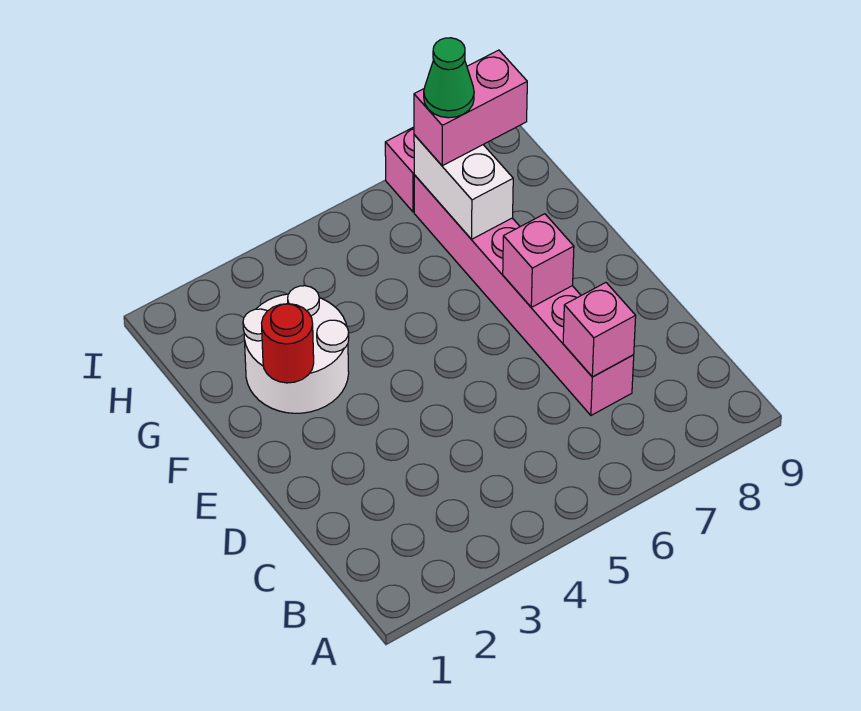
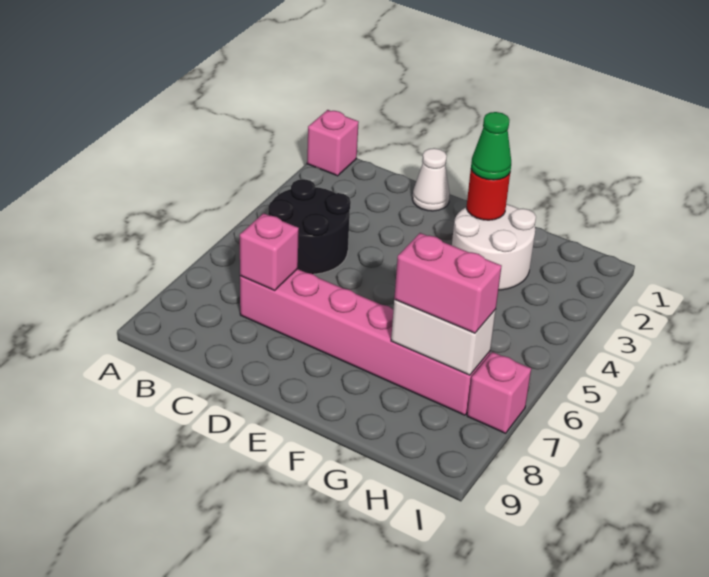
none -> black round brick B4:C5 level 1
none -> white cone D1 level 1
pink brick E7 level 2 -> pink brick A1 level 1
pink brick H7:H8 level 3 -> pink brick G7:H7 level 3
green cone H7 level 4 -> green cone F2 level 3

